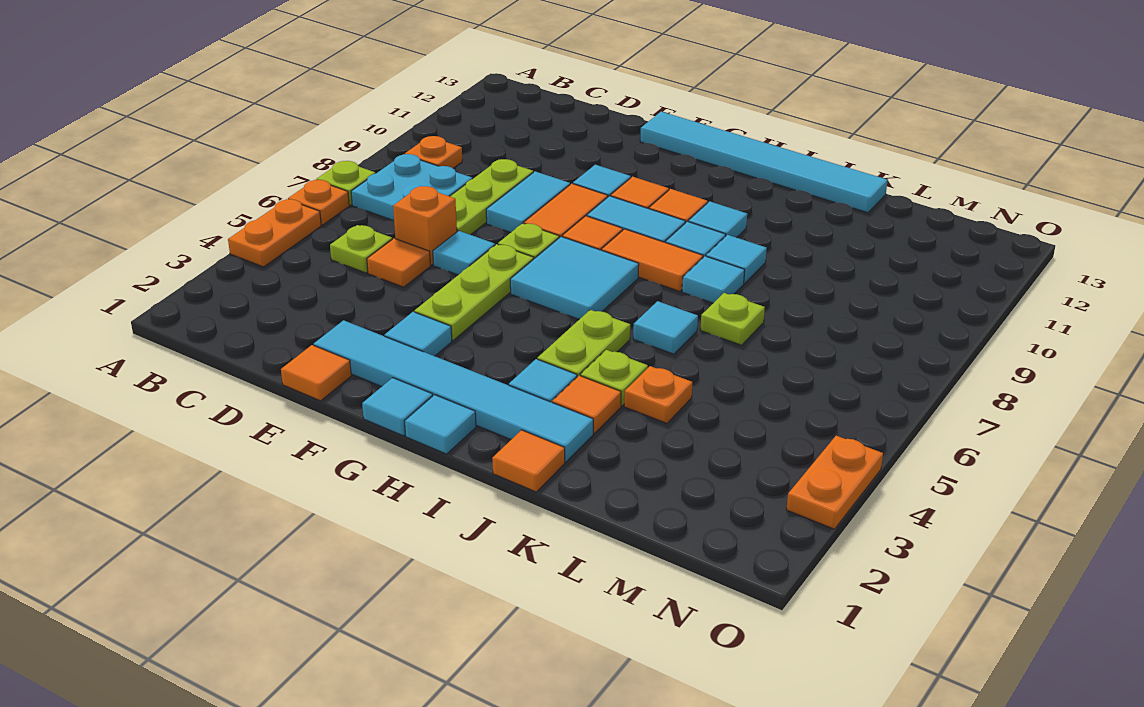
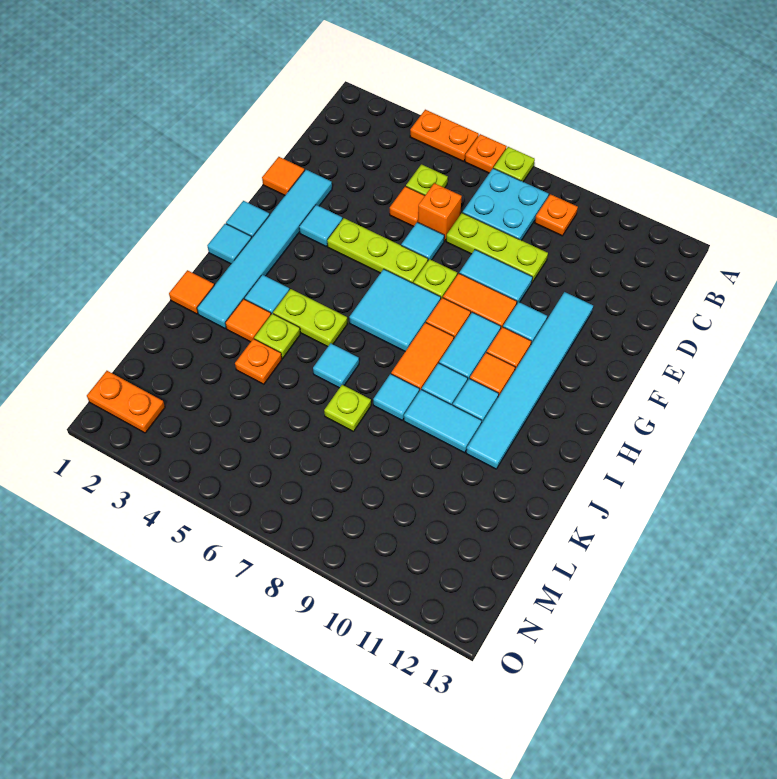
cyan tile F13:K13 level 1 -> cyan tile E11:J11 level 1
cyan tile J9 level 1 -> cyan tile J9:J10 level 1
orange plate O3:O4 level 1 -> orange plate N1:N2 level 1

